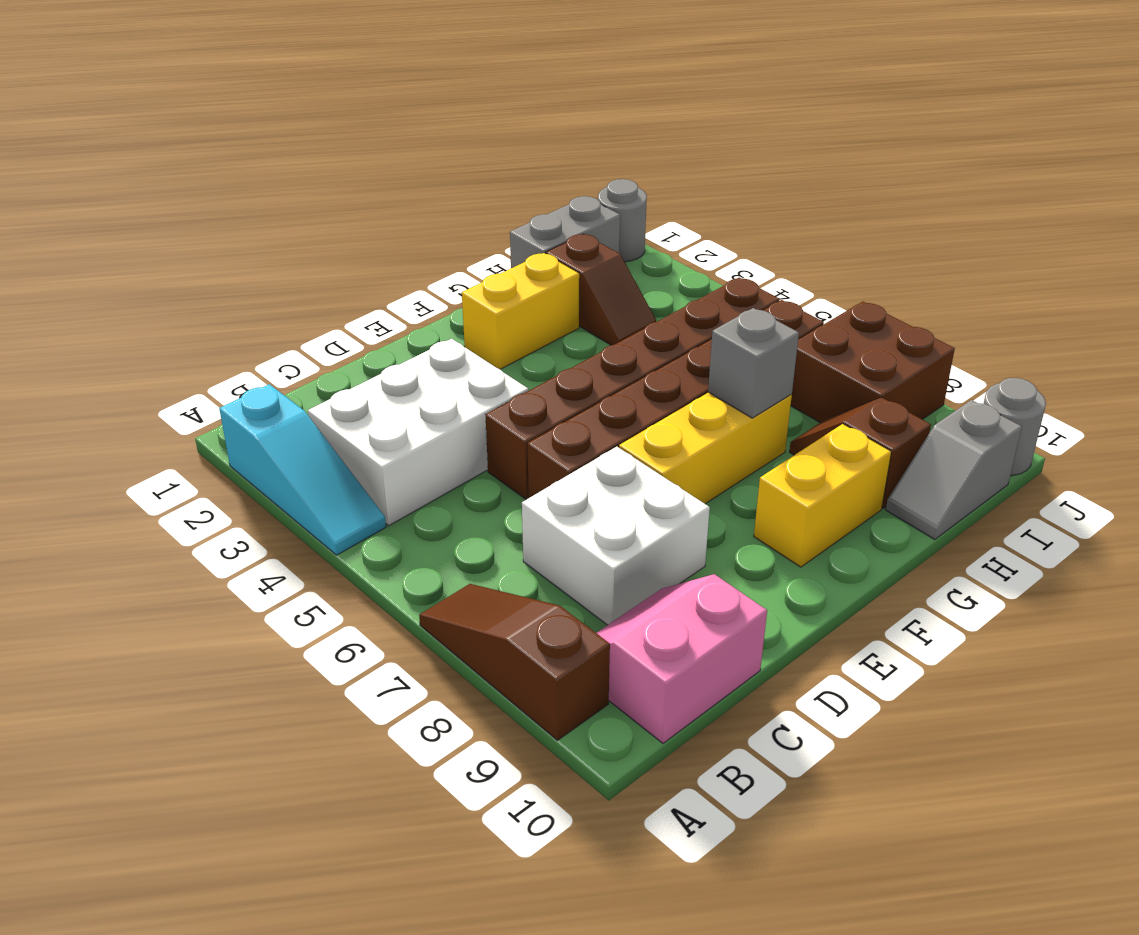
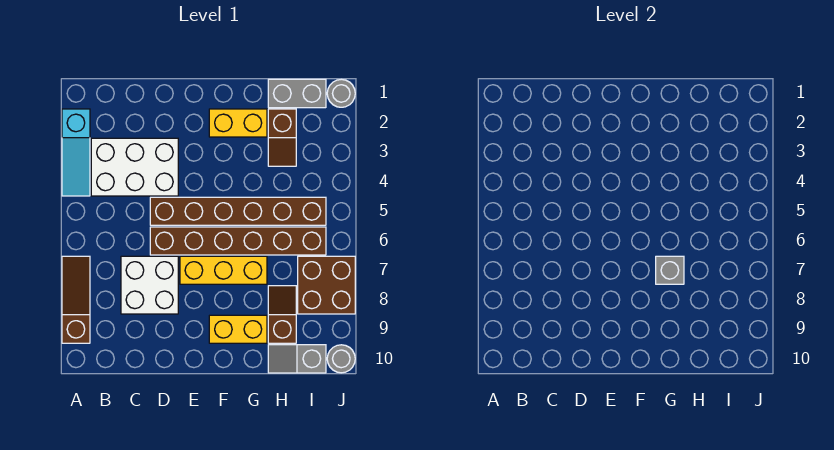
pink slope B9:C10 level 1 top 10 -> none

